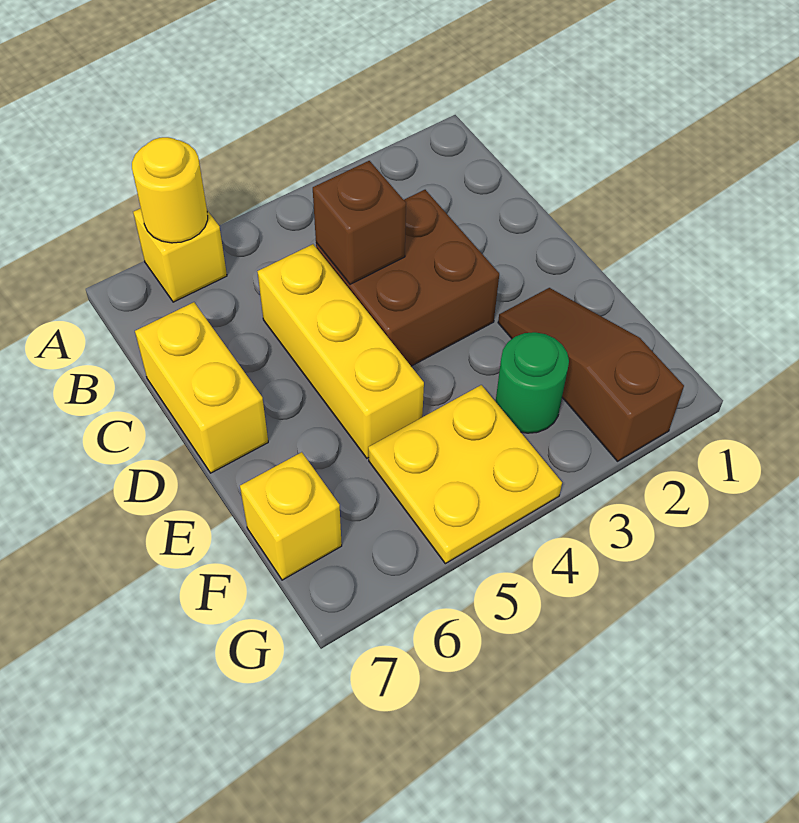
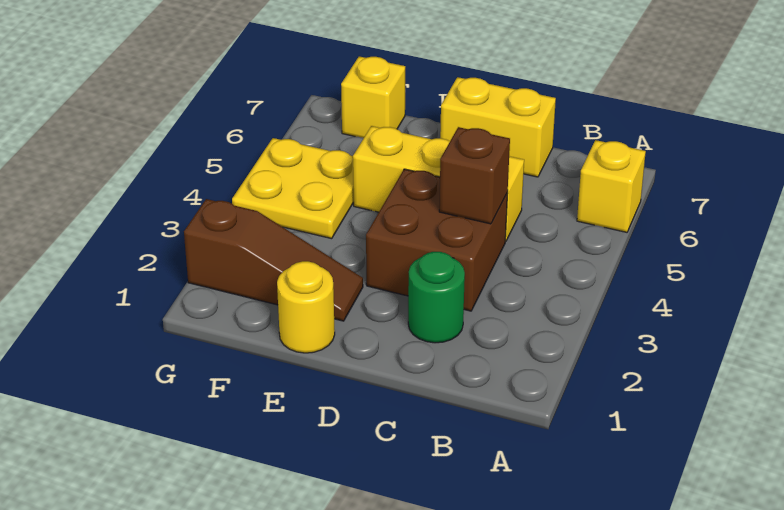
yellow round brick A6 level 2 -> yellow round brick E1 level 1
green round brick F3 level 1 -> green round brick C2 level 1

